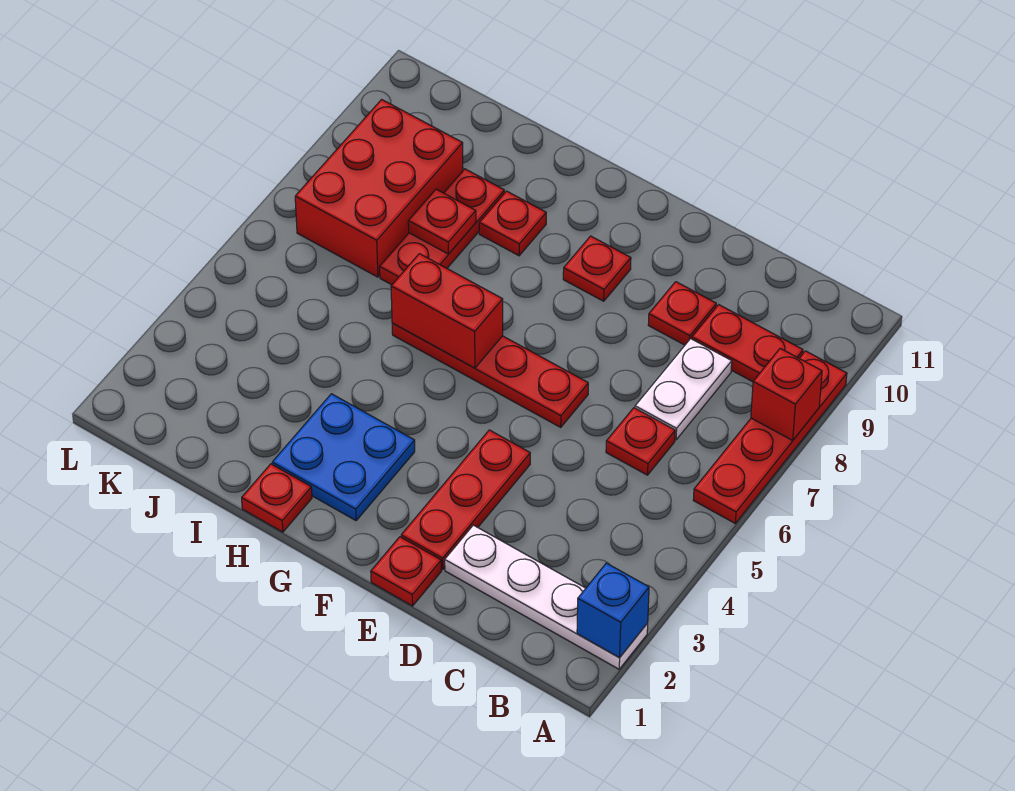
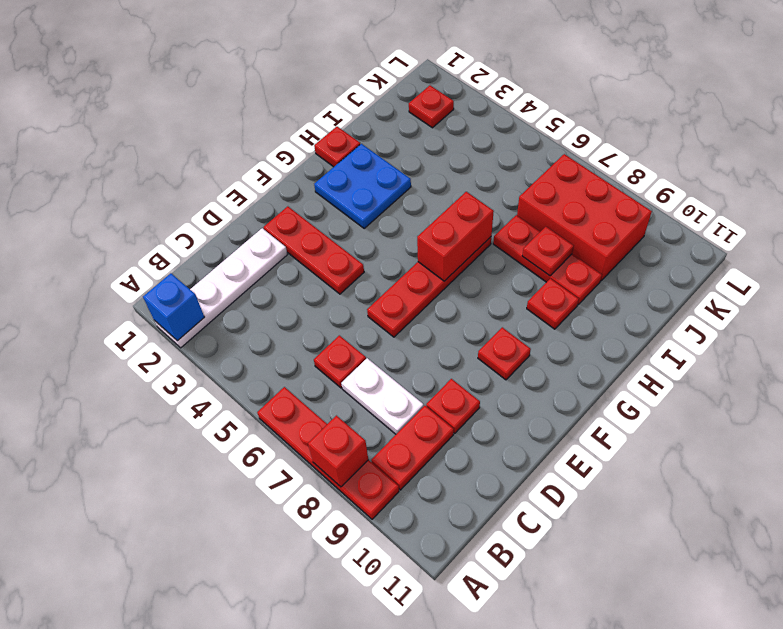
red plate E1 level 1 -> red plate K2 level 1

